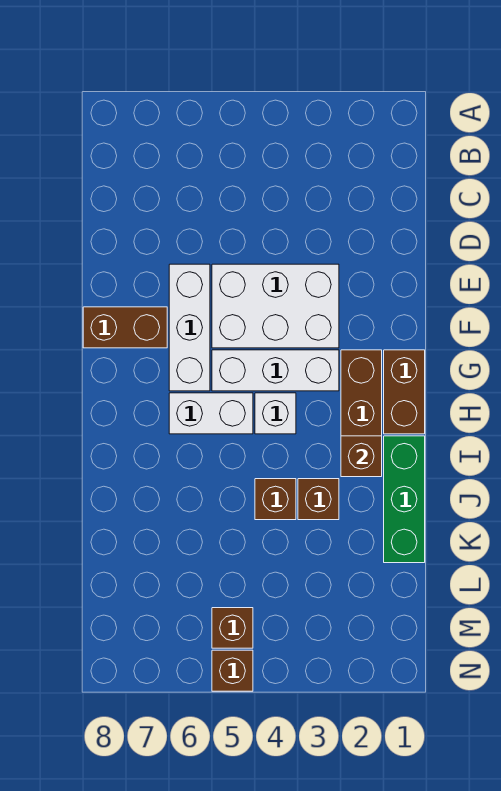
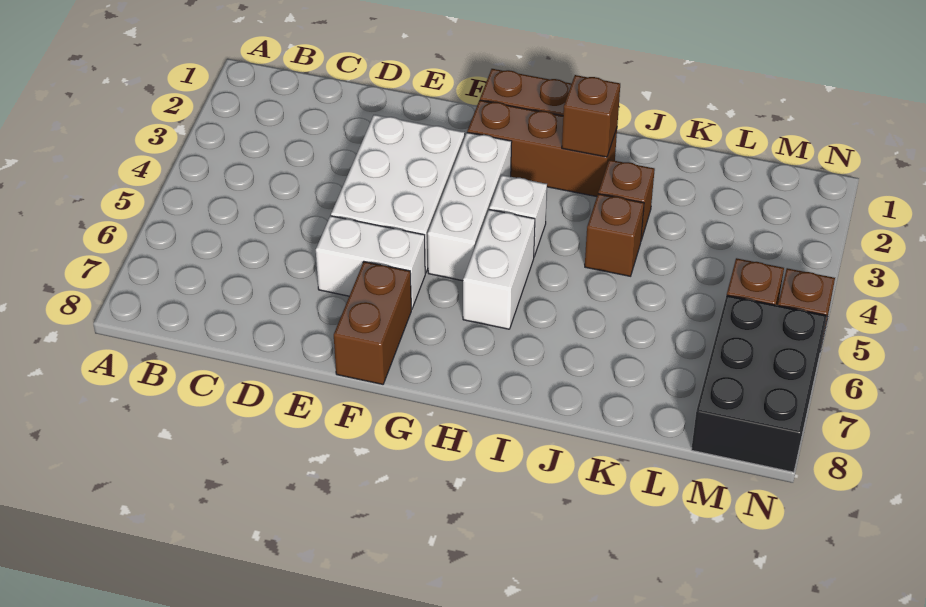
white brick E6:G6 level 1 -> white brick E6:F6 level 1
green brick I1:K1 level 1 -> none
none -> black brick M6:N8 level 1

